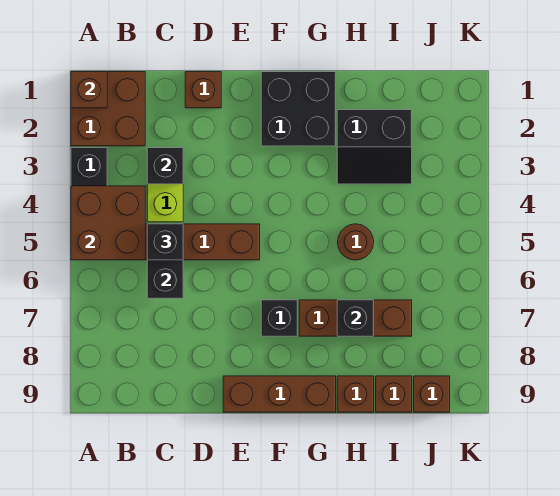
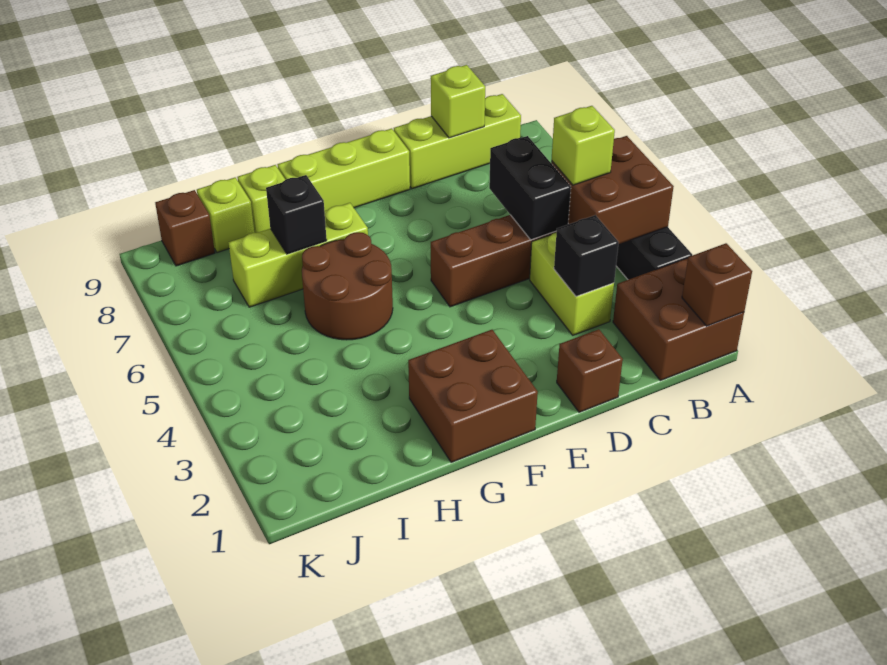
none -> lime brick B5 level 3
none -> lime brick B9:D9 level 1
black brick C5 level 3 -> none
none -> lime brick C9 level 2
brown brick E9:G9 level 1 -> lime brick E9:G9 level 1
black brick F1:G2 level 1 -> brown brick F1:G2 level 1
black brick F7 level 1 -> none
brown brick G7:I7 level 1 -> lime brick G7:I7 level 1
black slope H2:I3 level 1 top 2 -> none
brown round brick H5 level 1 -> brown round brick G5:H6 level 1
brown brick H9 level 1 -> lime brick H9 level 1
brown brick I9 level 1 -> lime brick I9 level 1

